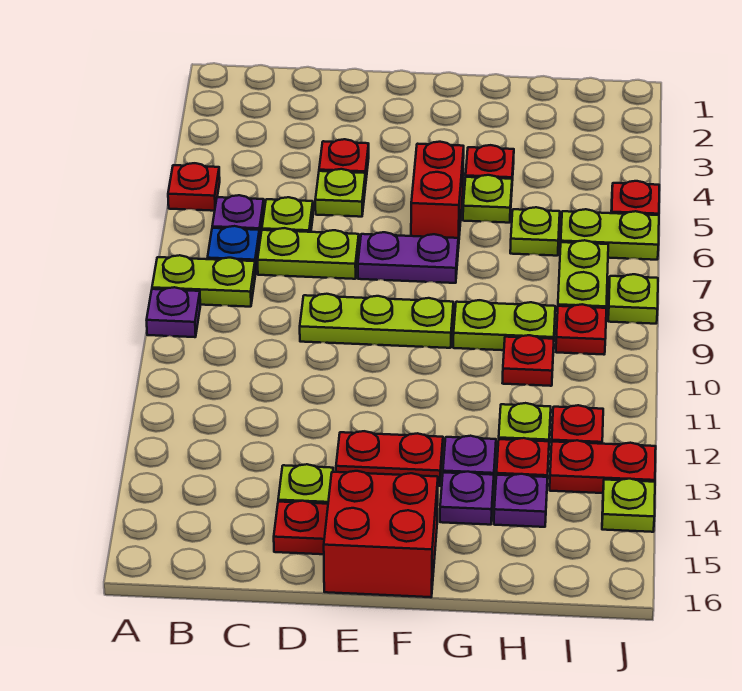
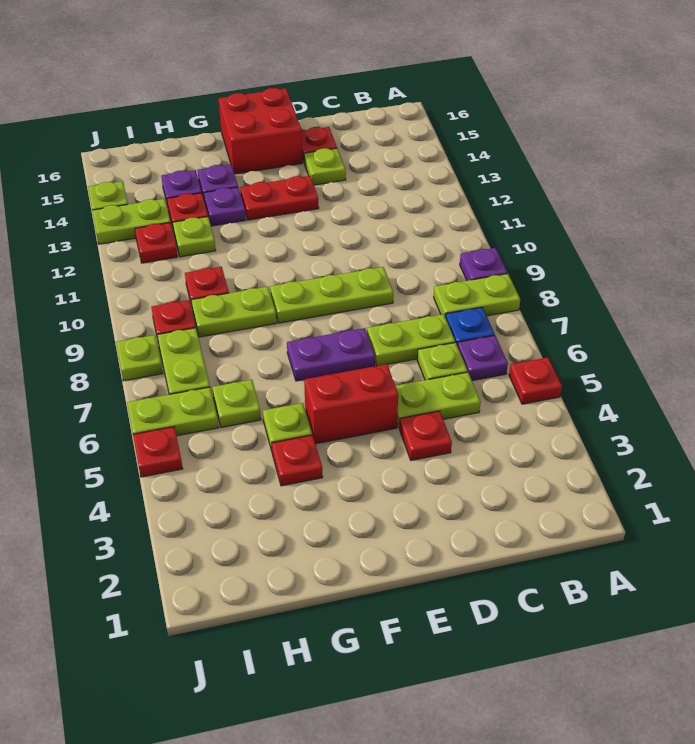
lime plate D5 level 1 -> lime plate C5:D5 level 1
red brick F5:F6 level 1 -> red brick E5:F5 level 1
red plate I13:J13 level 1 -> lime plate I13:J13 level 1

